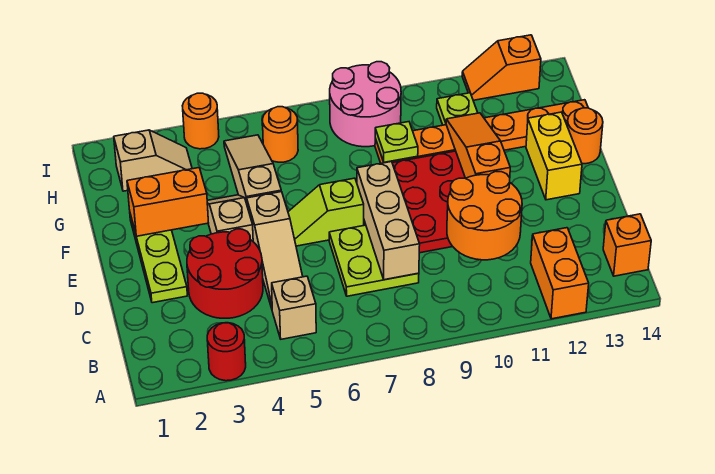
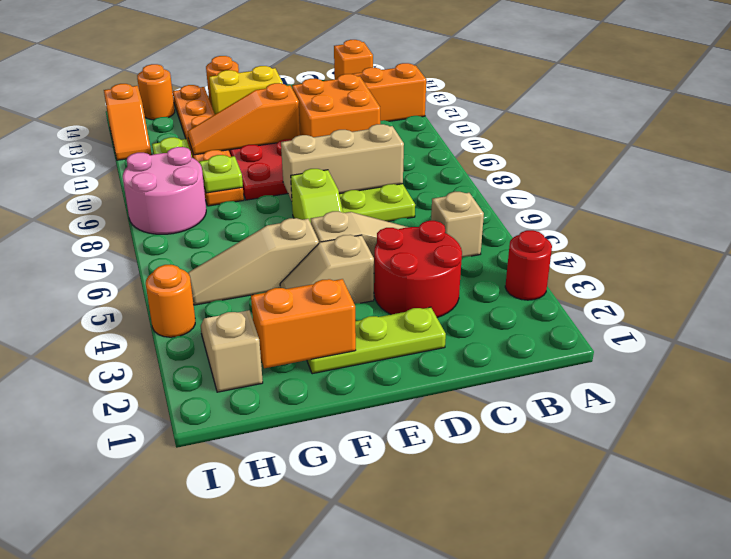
orange round brick C10:D11 level 2 -> orange brick C10:D11 level 2
orange brick F2:F3 level 2 -> orange brick F2:G2 level 2
orange round brick H6 level 1 -> orange round brick H14 level 1

